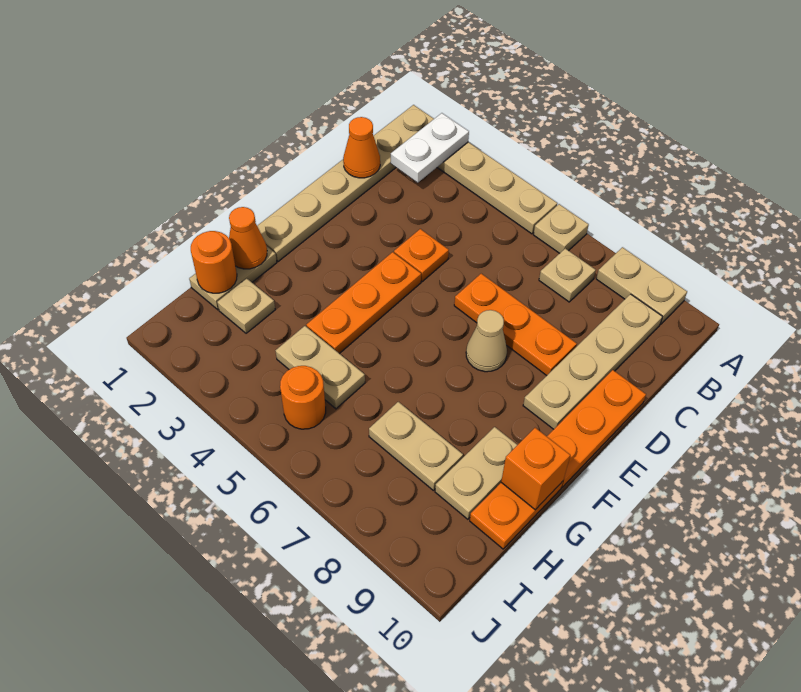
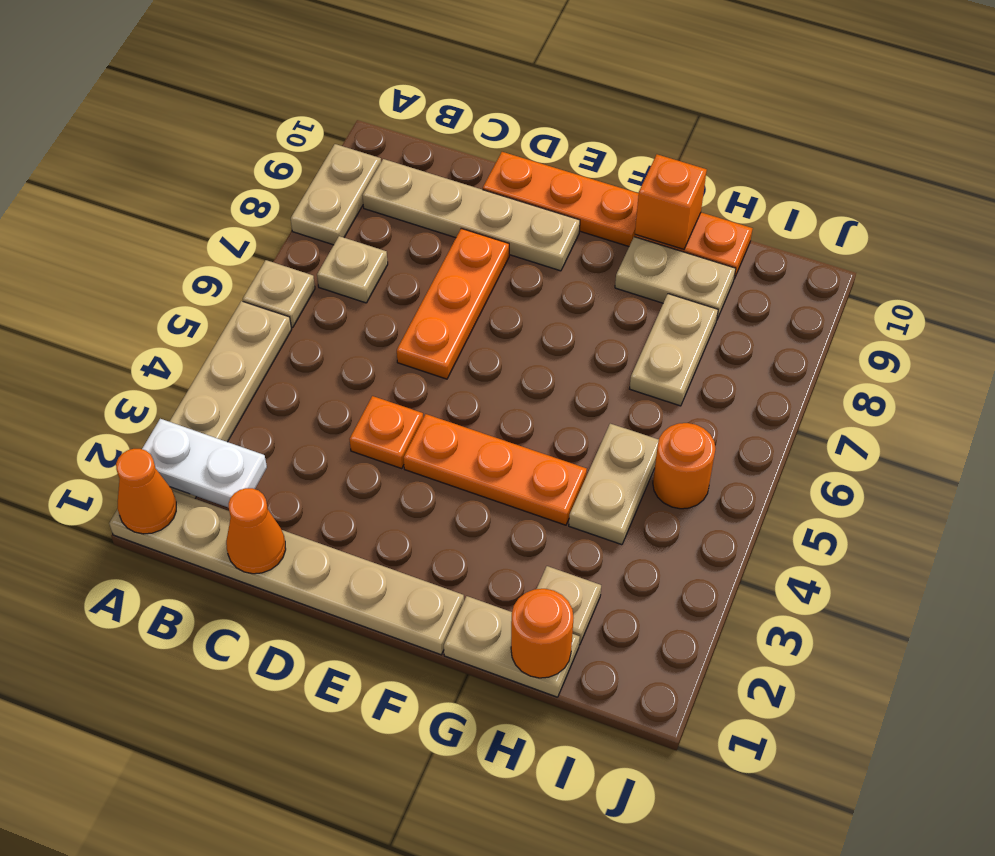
tan cone E7 level 1 -> none
orange cone G1 level 2 -> orange cone A1 level 2

